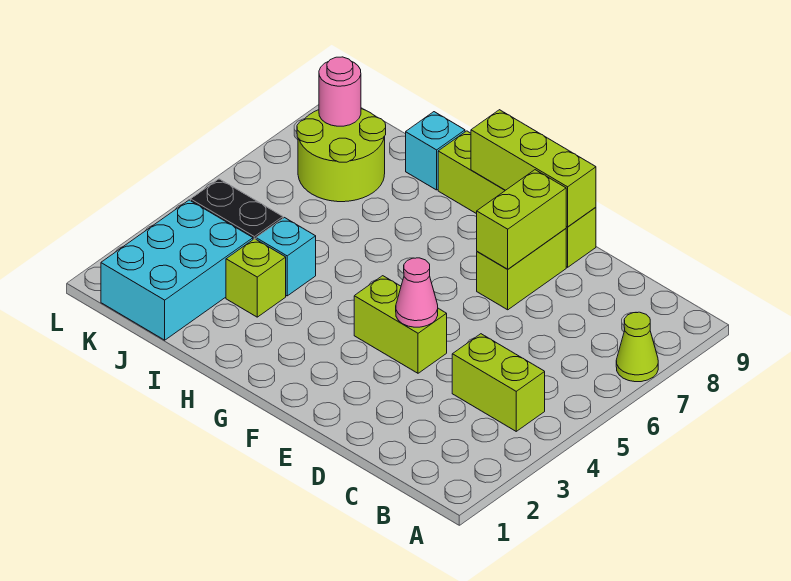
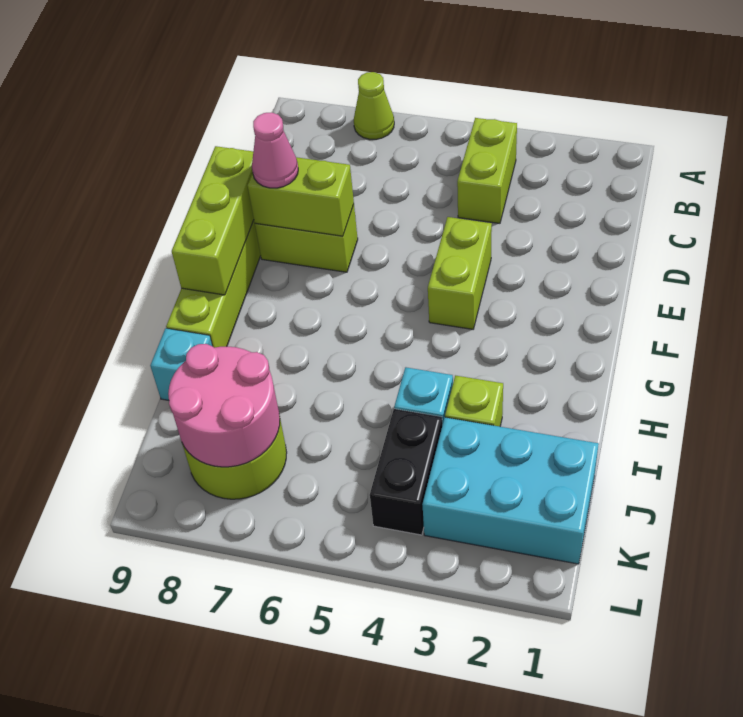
pink cone E4 level 2 -> pink cone E8 level 3
pink round brick K8 level 2 -> pink round brick J7:K8 level 2

